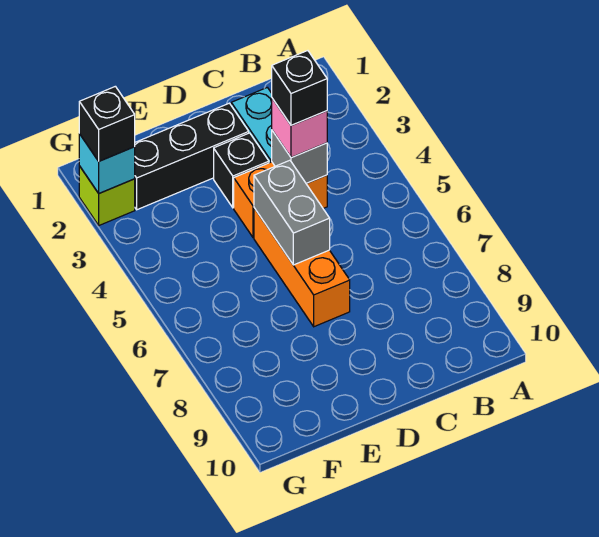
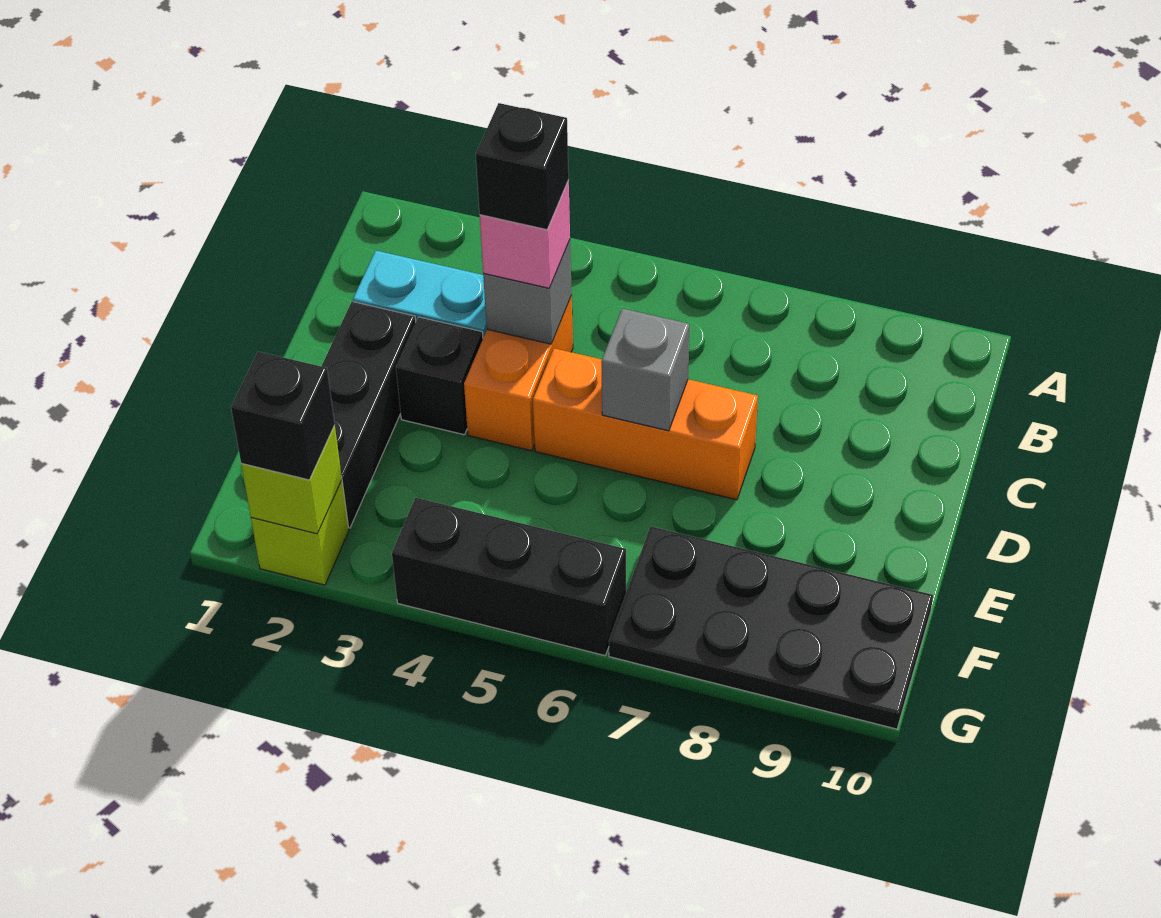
grey brick D5:D6 level 2 -> grey brick D6 level 2
none -> black plate F7:G10 level 1
cyan brick G2 level 2 -> lime brick G2 level 2
none -> black brick G4:G6 level 1

